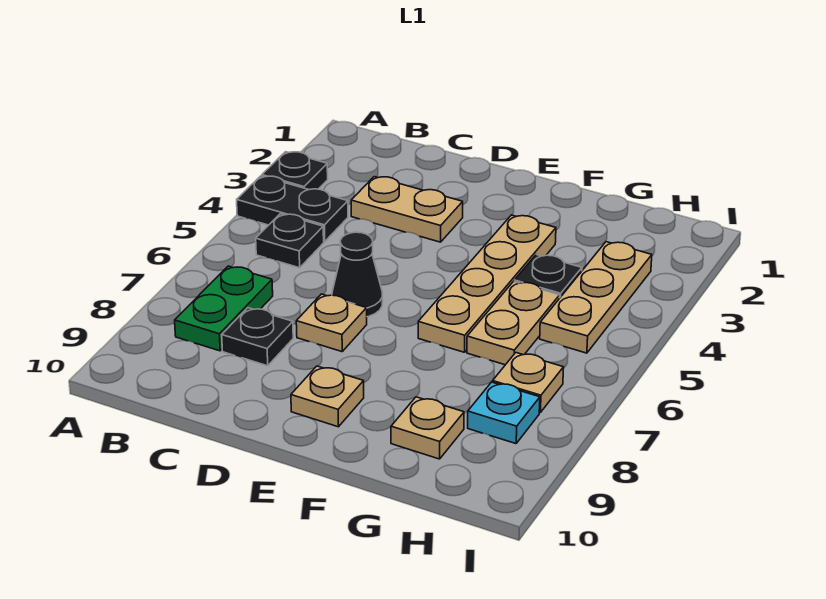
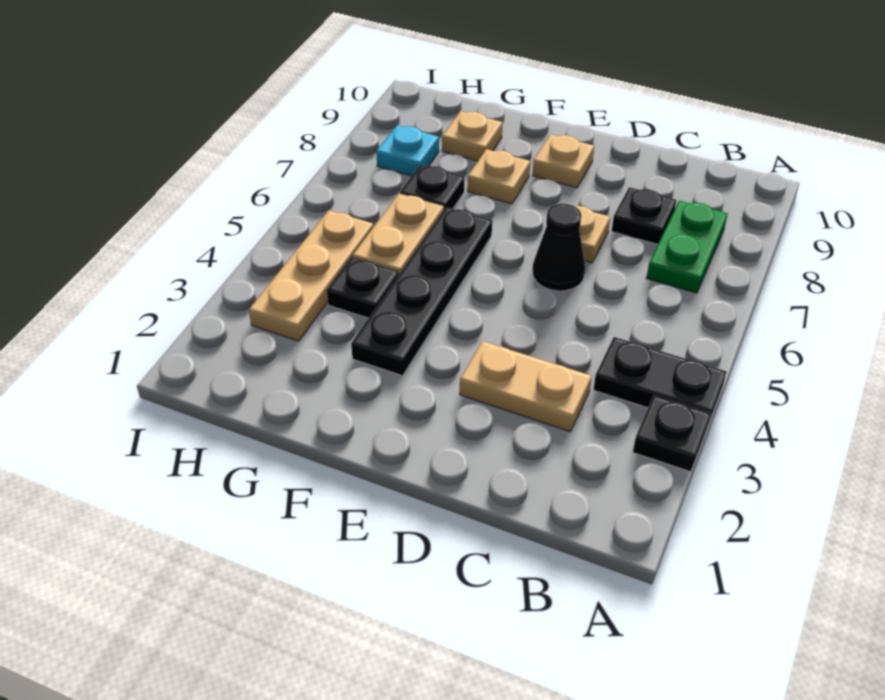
black plate B5 level 1 -> black plate G7 level 1
tan plate F3:F6 level 1 -> black plate F3:F6 level 1
tan plate H7 level 1 -> tan plate F8 level 1

